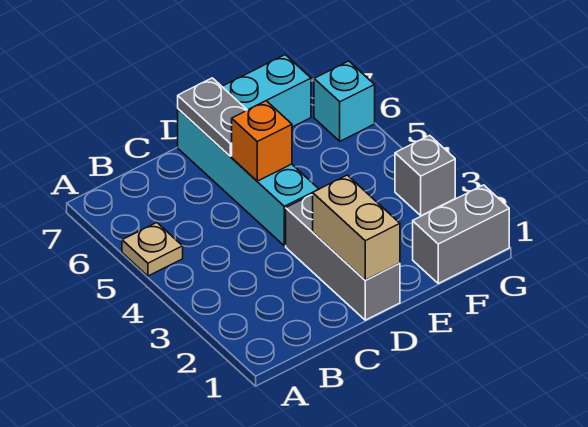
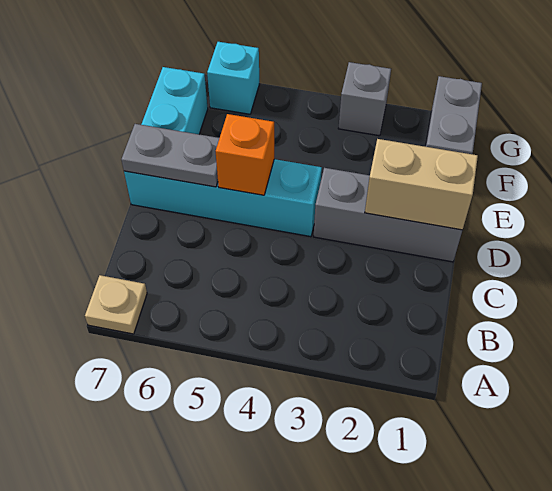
tan plate A5 level 1 -> tan plate A7 level 1

